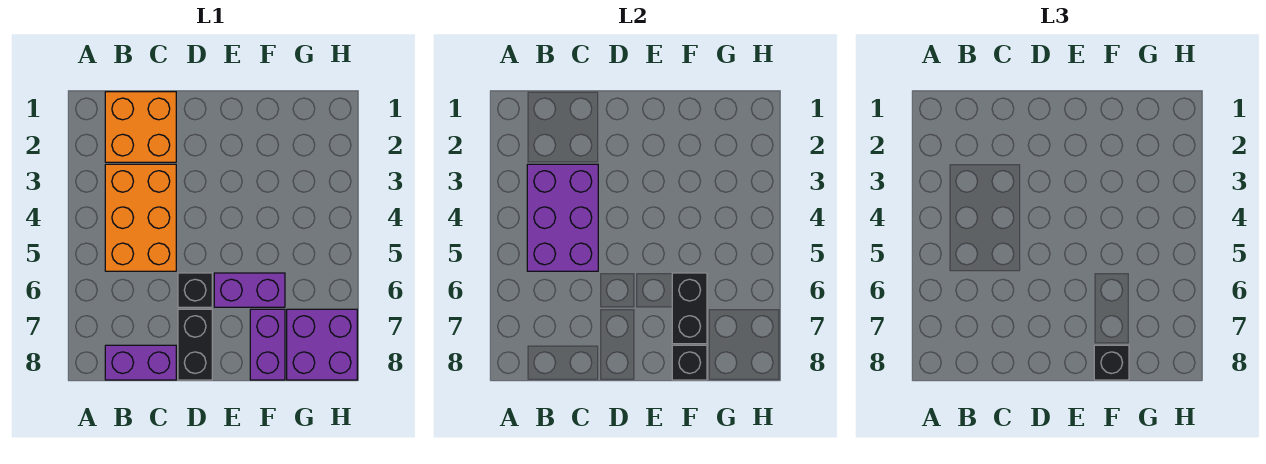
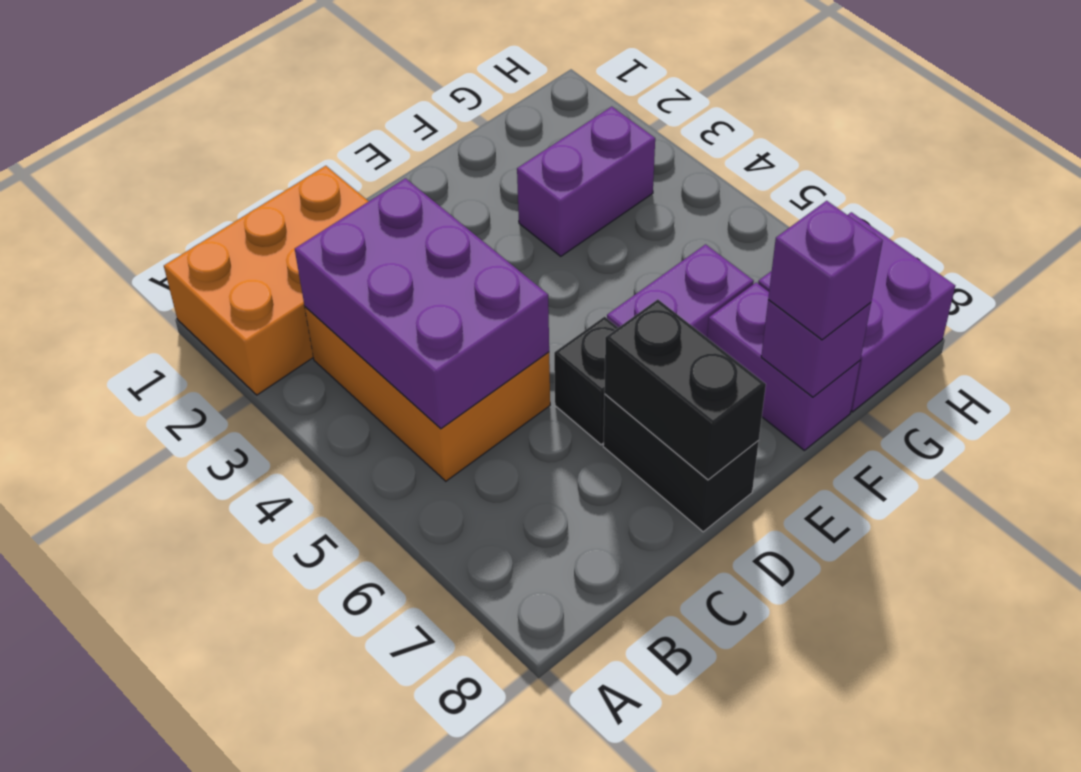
orange brick B1:C2 level 1 -> orange brick A1:C2 level 1
purple brick B8:C8 level 1 -> purple brick F3:G3 level 1
black brick F6:F7 level 2 -> black brick D7:D8 level 2
black brick F8 level 2 -> purple brick F8 level 2
black brick F8 level 3 -> purple brick F8 level 3

